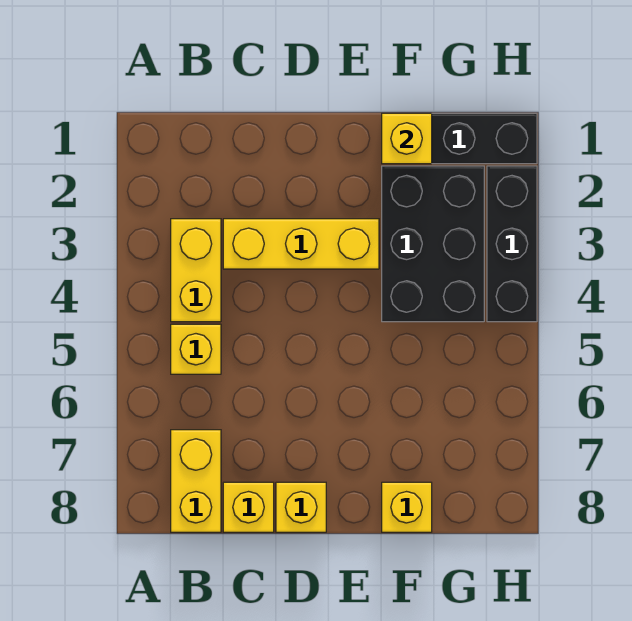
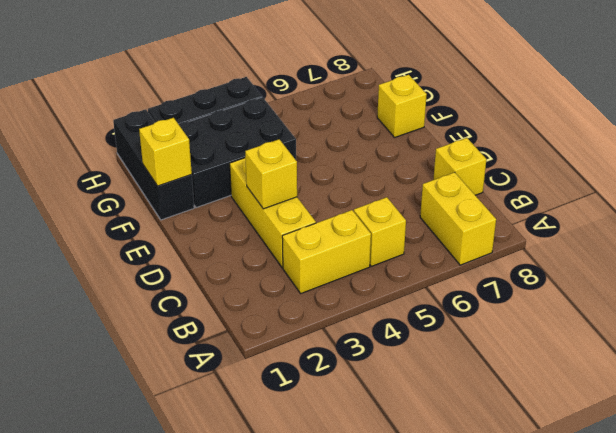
yellow brick B7:B8 level 1 -> yellow brick A7:B7 level 1
yellow brick D8 level 1 -> yellow brick D3 level 2

